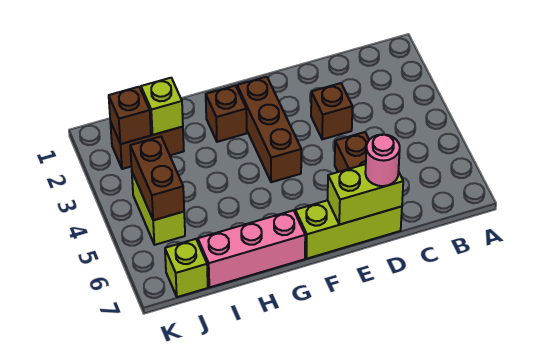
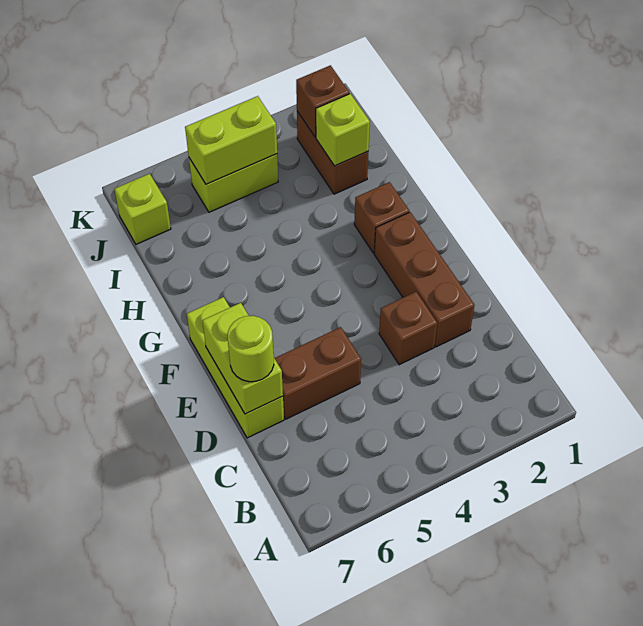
pink round brick D7 level 3 -> lime round brick D7 level 3
brown brick F2:F4 level 1 -> brown brick D2:F2 level 1
pink brick G7:I7 level 1 -> none
brown brick J4:J5 level 2 -> lime brick J4:J5 level 2

